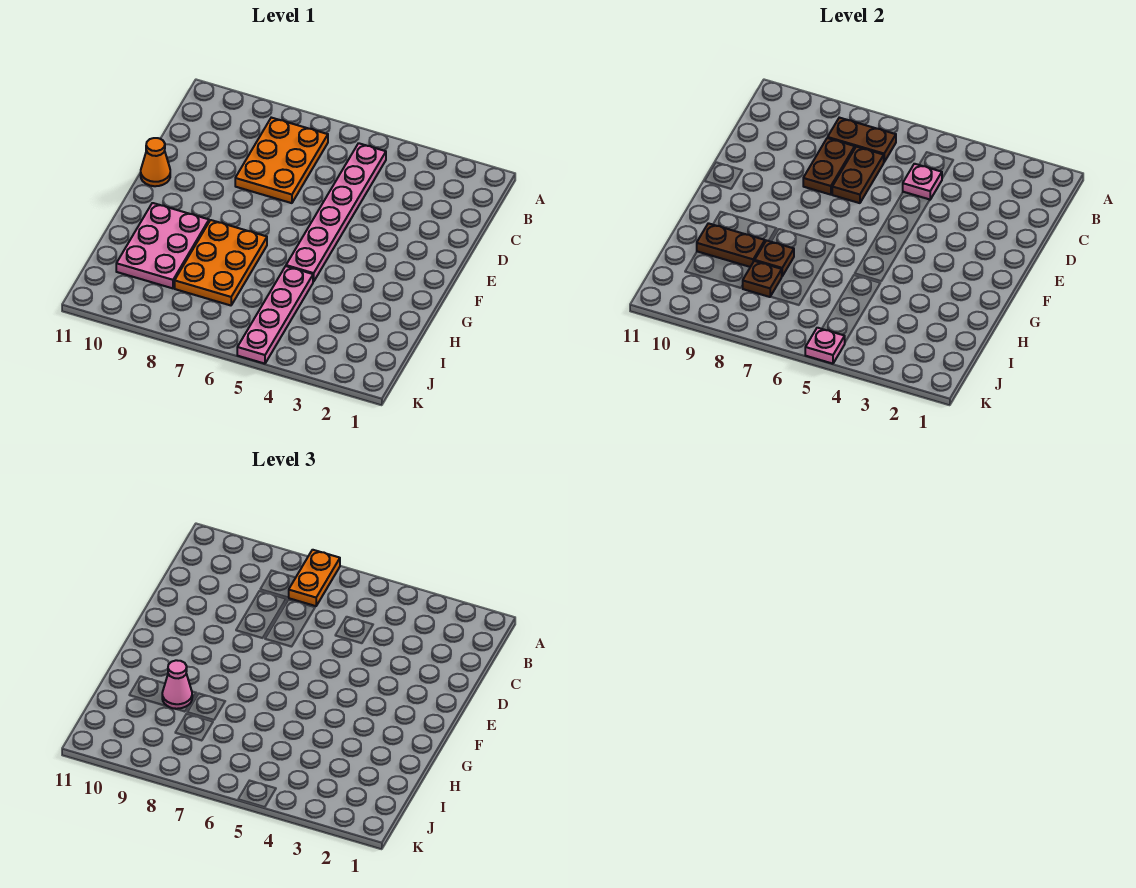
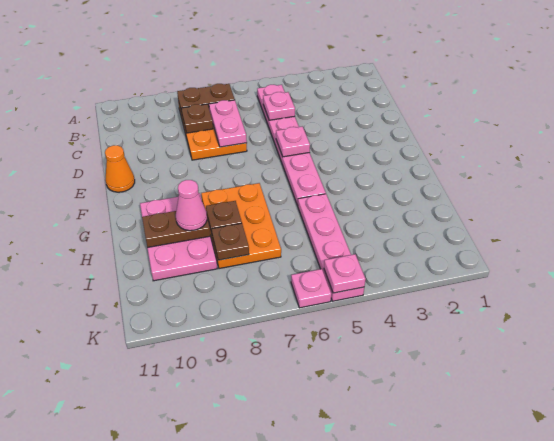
orange plate A7:B7 level 3 -> none
brown plate C7:D7 level 2 -> pink plate C7:D7 level 2
brown plate C8:D8 level 2 -> brown plate C8 level 2
none -> pink plate E5 level 2
none -> pink plate K6 level 1

